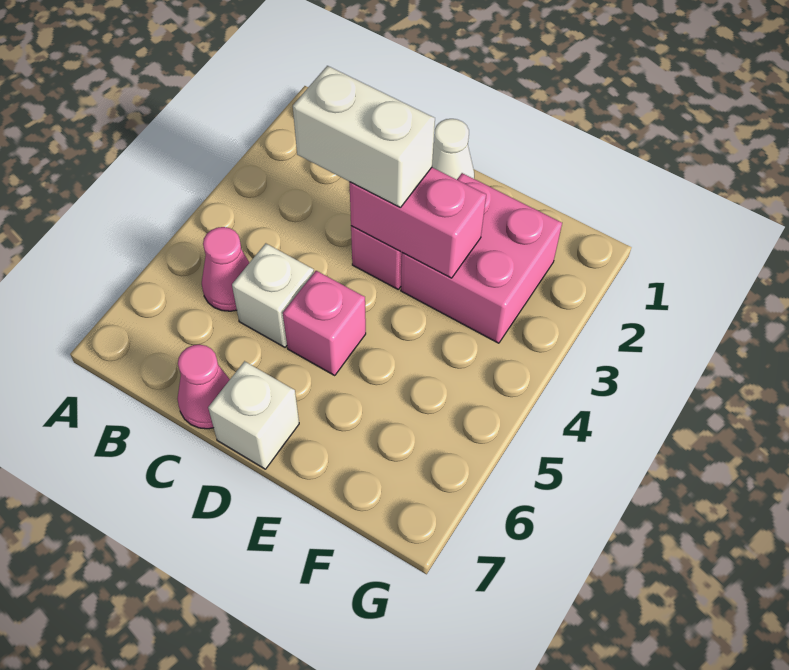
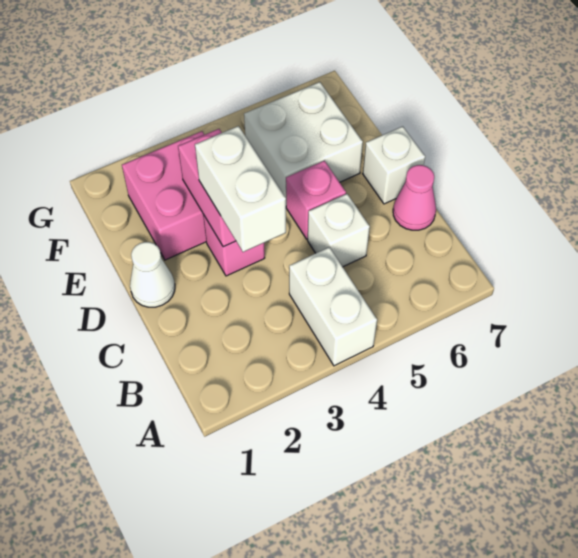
none -> white brick A4:B4 level 1
pink cone B5 level 1 -> none
none -> white brick E5:F6 level 1

